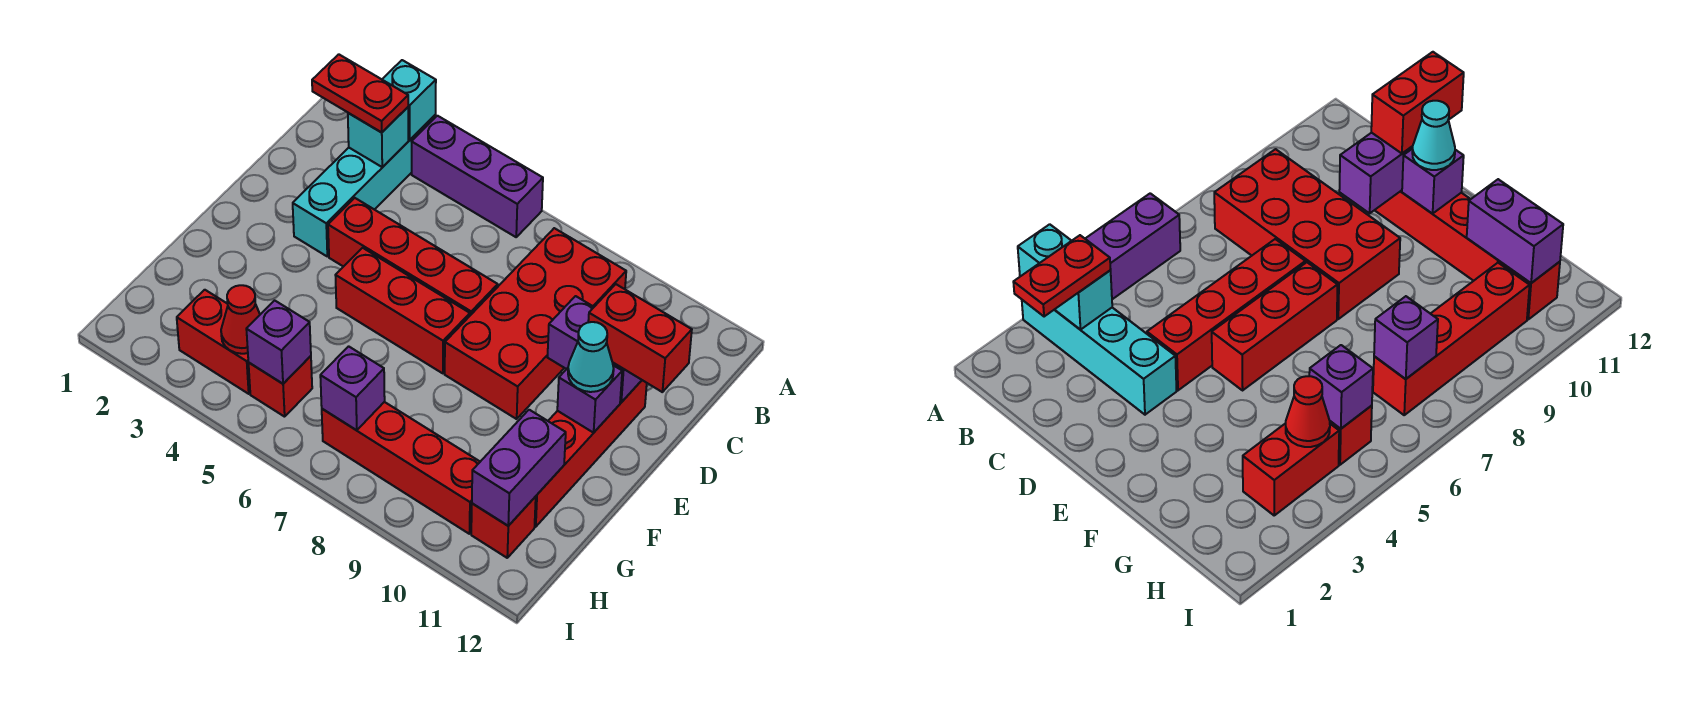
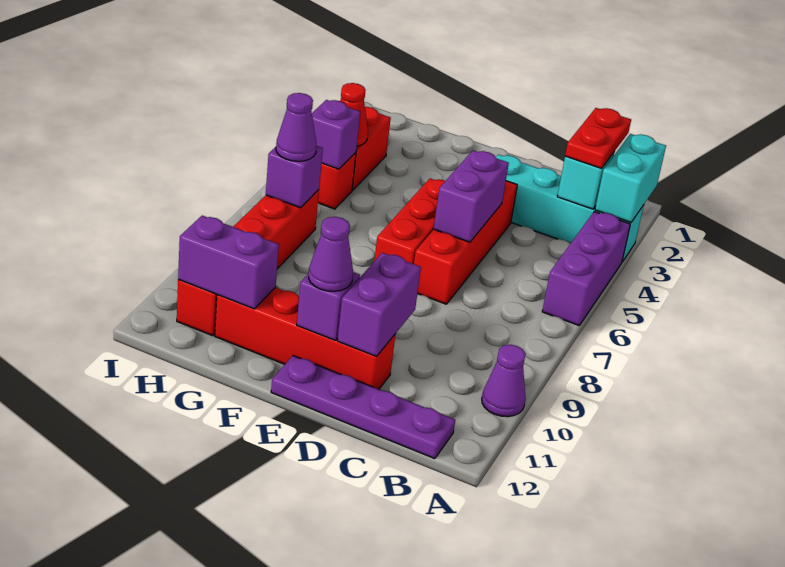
cyan brick A3 level 2 -> cyan brick A2:A3 level 2
none -> purple cone A10 level 1
red brick B8:E9 level 1 -> none
none -> purple plate B12:E12 level 1
none -> purple brick D5:D6 level 2
red brick D11:D12 level 3 -> none
cyan cone E11 level 3 -> purple cone E11 level 3
none -> purple cone H7 level 3

